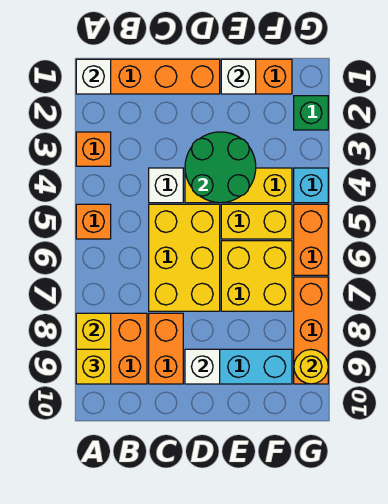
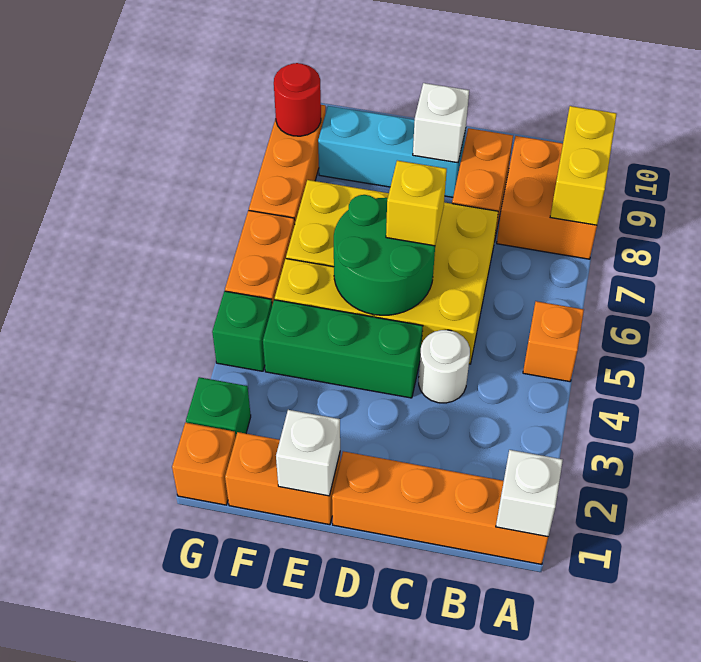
orange brick A3 level 1 -> orange brick G1 level 1
yellow brick A9 level 3 -> yellow brick D6 level 3
white brick C4 level 1 -> white round brick C4 level 1
green round brick D3:E4 level 2 -> green round brick D5:E6 level 2
yellow brick D4:F4 level 1 -> green brick D4:F4 level 1
cyan brick G4 level 1 -> green brick G4 level 1
yellow round brick G9 level 2 -> red round brick G9 level 2

